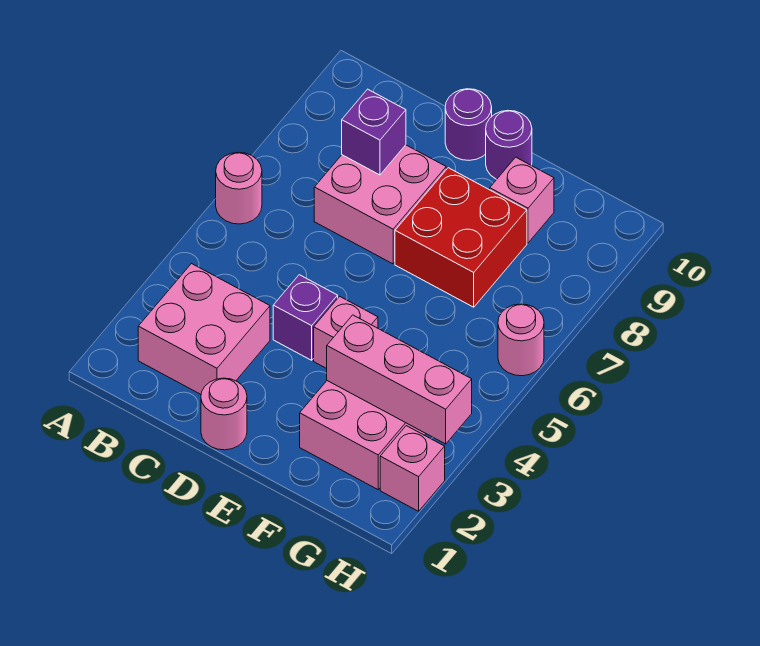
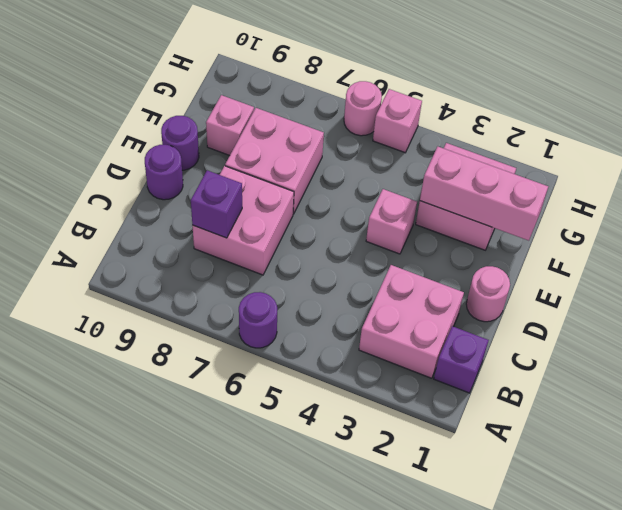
pink round brick A6 level 1 -> purple round brick A6 level 1
purple brick D4 level 1 -> purple brick B1 level 1
red brick E7:F8 level 1 -> pink brick E7:F8 level 1
pink brick F3:H3 level 2 -> pink brick F1:F3 level 2
pink brick H2 level 1 -> pink brick H5 level 1

